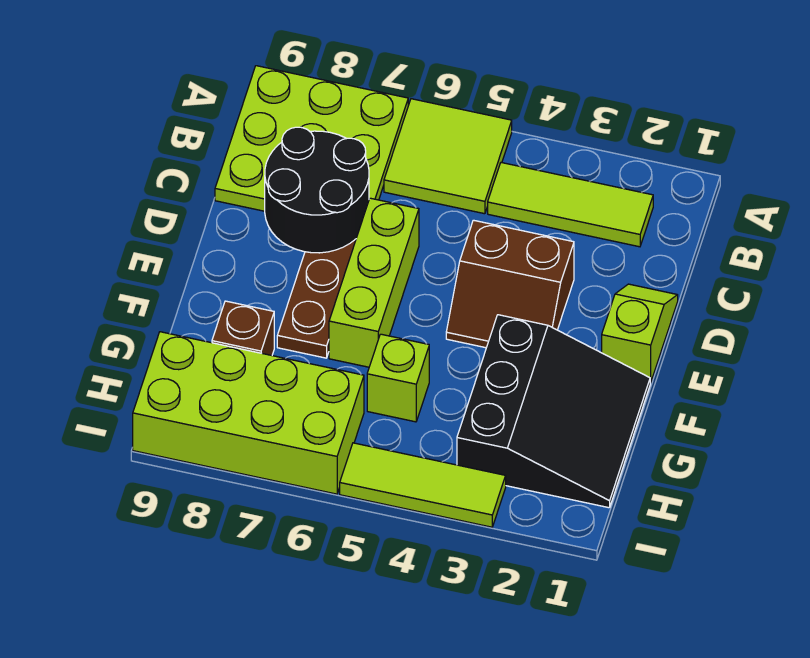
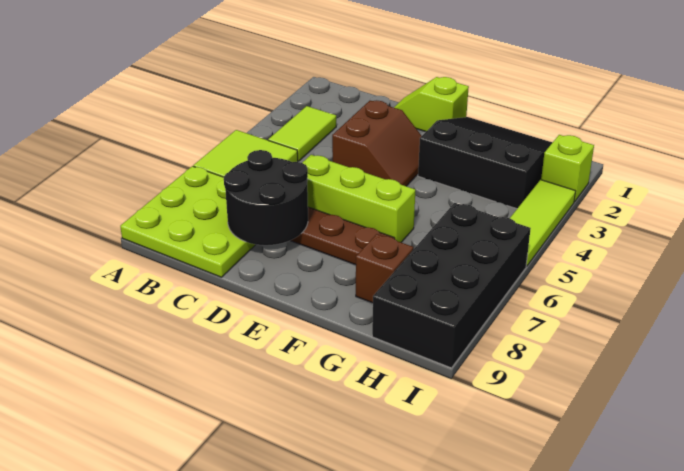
lime tile B2:B4 level 1 -> lime tile B3:B4 level 1
lime brick G5 level 1 -> lime brick I2 level 1
lime brick H6:I9 level 1 -> black brick H6:I9 level 1

